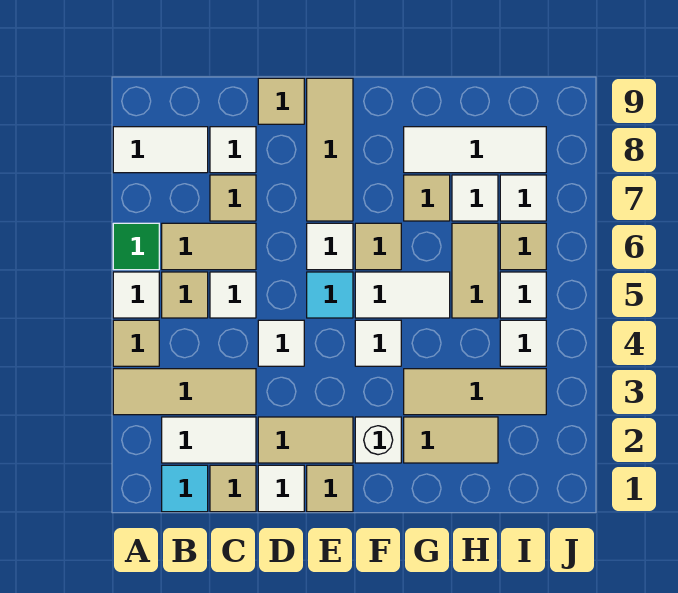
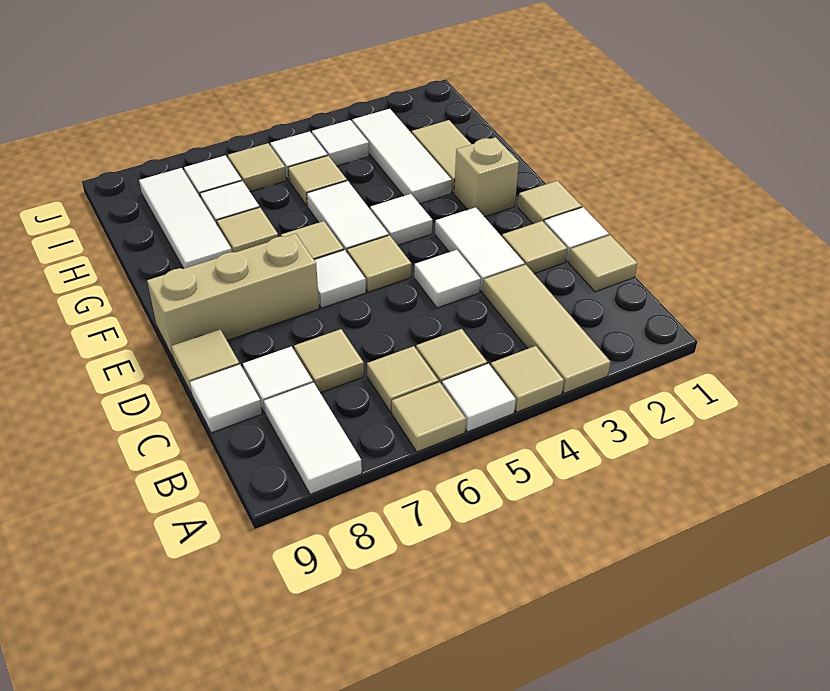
green tile A6 level 1 -> tan tile A6 level 1
cyan tile B1 level 1 -> none
white tile B2:C2 level 1 -> white tile D3:E3 level 1
tan tile B6:C6 level 1 -> tan tile B6 level 1
white tile C5 level 1 -> white tile C9 level 1
tan tile D2:E2 level 1 -> tan tile D2 level 1
cyan tile E5 level 1 -> tan tile E5 level 1
tan tile E7:E9 level 1 -> tan brick E7:E9 level 1
white brick F2 level 1 -> tan brick F2 level 1
tan tile G3:I3 level 1 -> white tile G3:I3 level 1
tan tile H5:H6 level 1 -> tan tile H5 level 1

